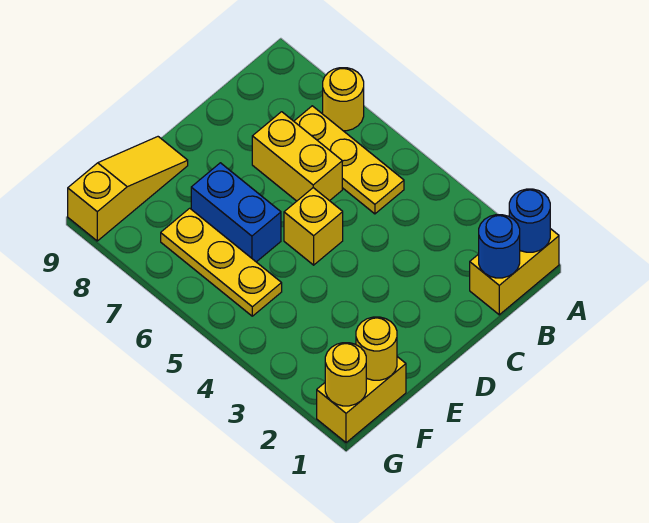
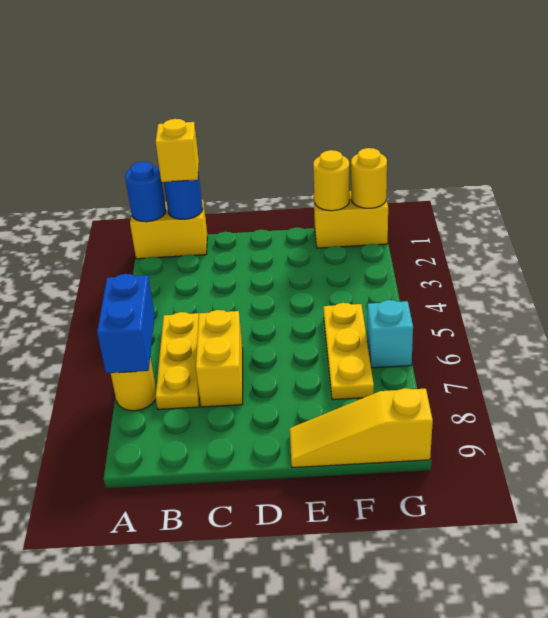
yellow brick D5 level 1 -> yellow brick B1 level 3
blue brick E6:E7 level 1 -> blue brick A6:A7 level 2
none -> cyan brick G6 level 1

